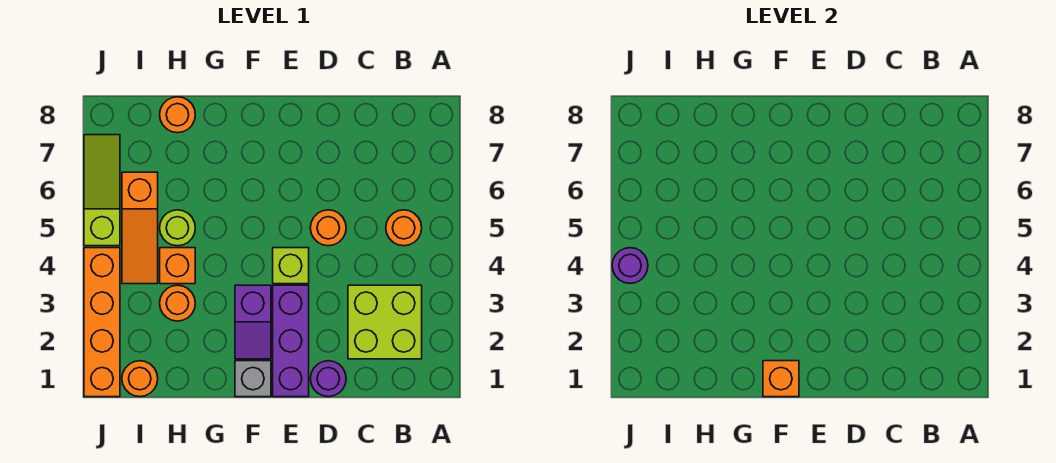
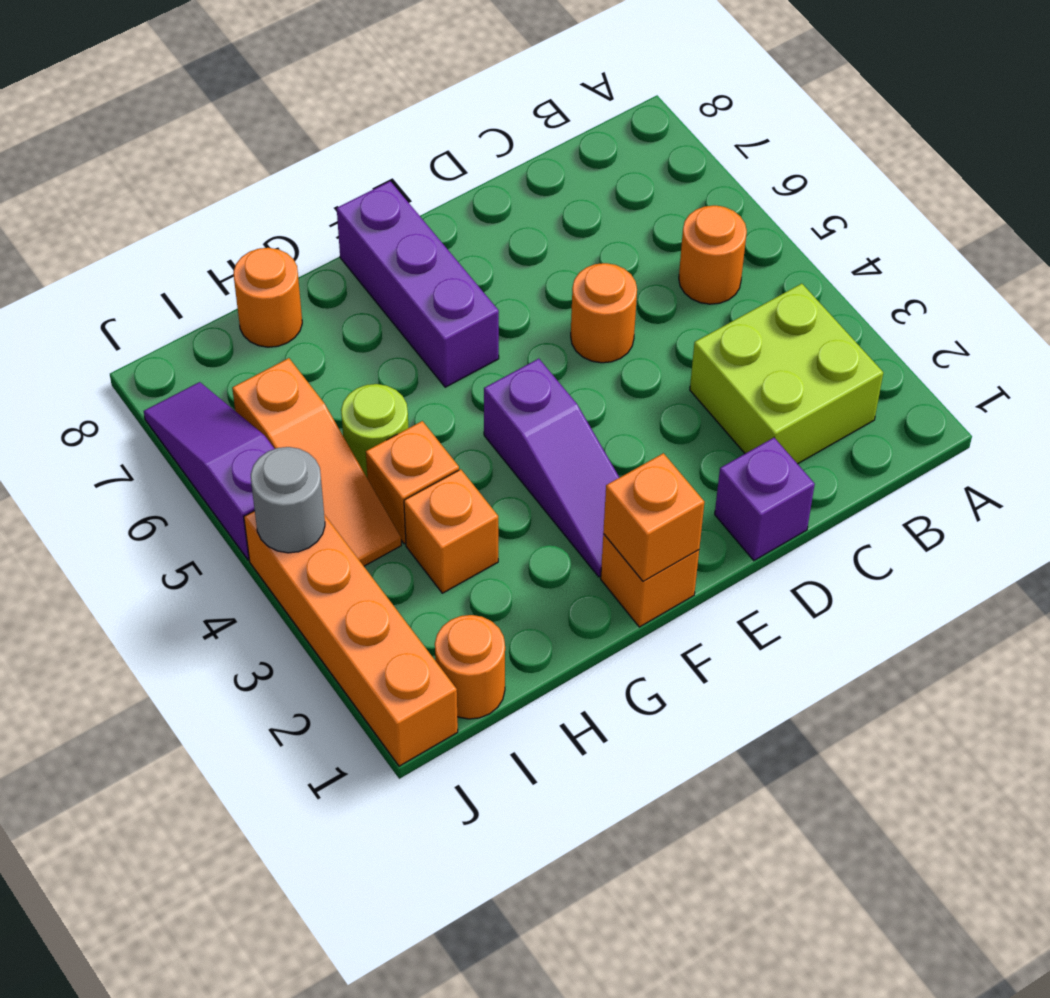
purple round brick D1 level 1 -> purple brick D1 level 1
purple brick E1:E3 level 1 -> purple brick F6:F8 level 1
lime brick E4 level 1 -> none
grey brick F1 level 1 -> orange brick F1 level 1
purple slope F2:F3 level 1 top 3 -> purple slope F2:F4 level 1 top 4
orange round brick H3 level 1 -> orange brick H3 level 1
purple round brick J4 level 2 -> grey round brick J4 level 2
lime slope J5:J7 level 1 top 5 -> purple slope J5:J7 level 1 top 5

